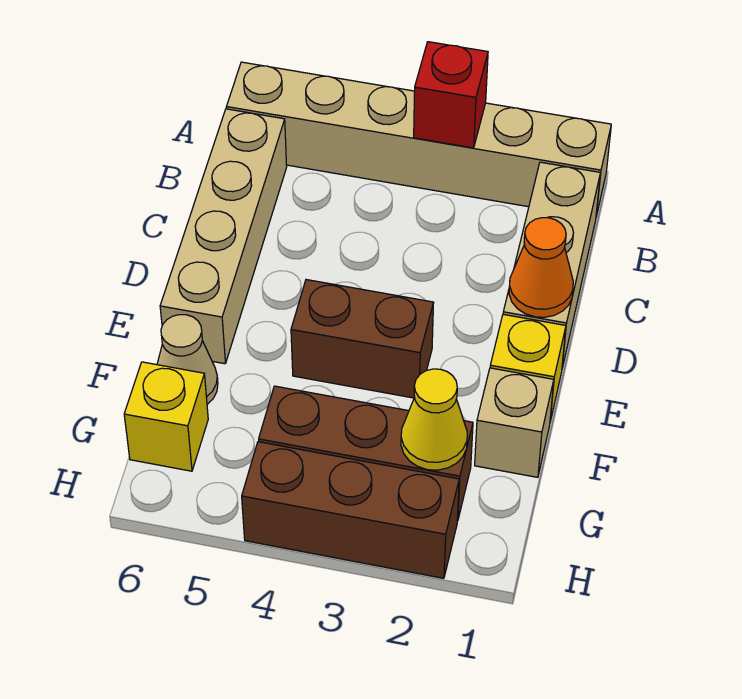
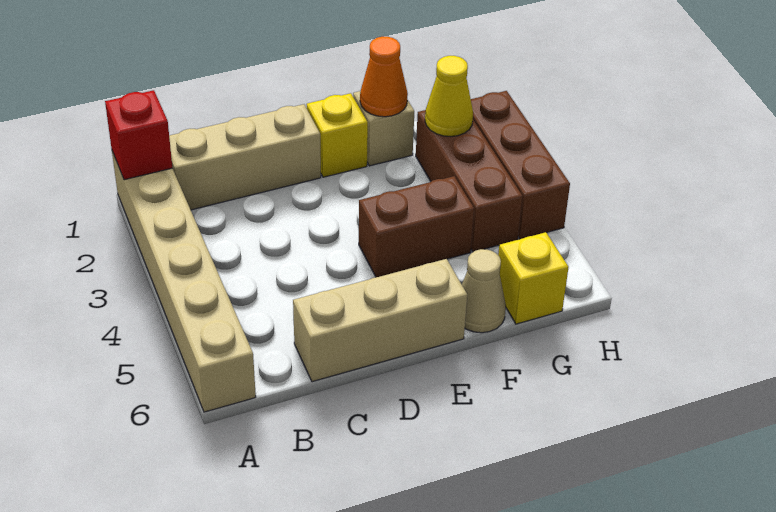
red brick A3 level 2 -> red brick A1 level 2
tan brick B6:E6 level 1 -> tan brick C6:E6 level 1
orange cone D1 level 2 -> orange cone F1 level 2
brown brick E3:E4 level 1 -> brown brick E4:F4 level 1

